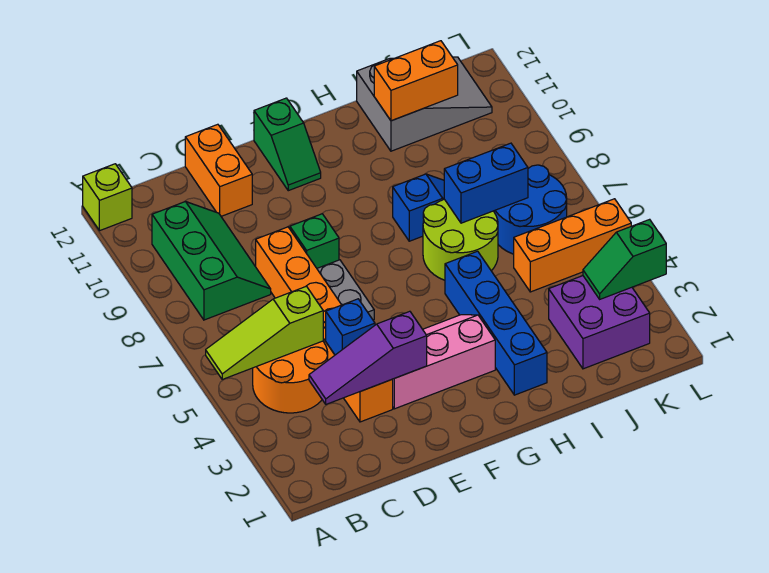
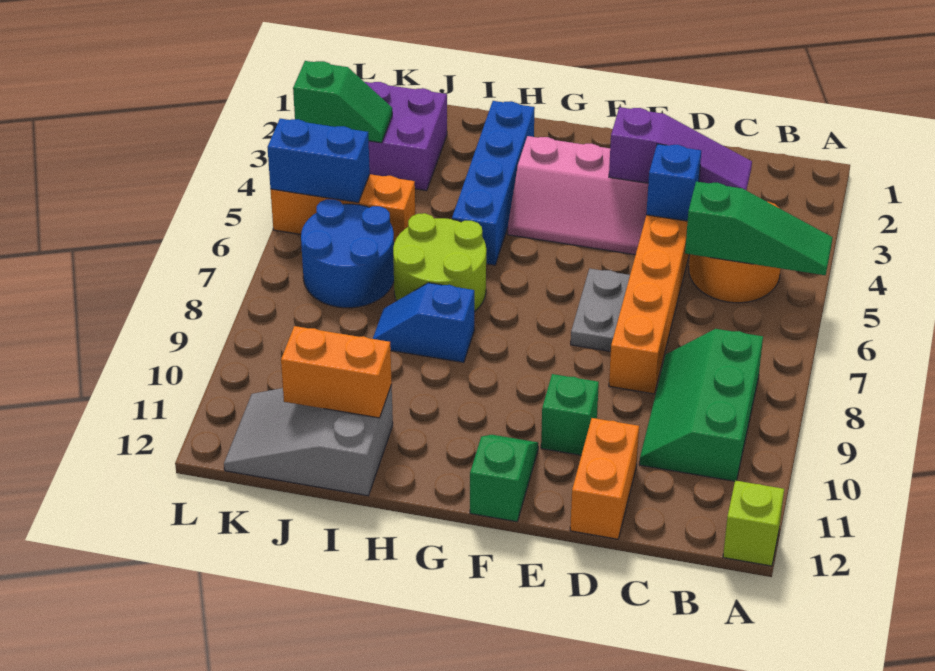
lime slope A5:C5 level 2 top C -> green slope A5:C5 level 2 top C
green brick E8 level 1 -> green brick E10 level 1
blue brick I7:J7 level 2 -> blue brick K5:L5 level 2

